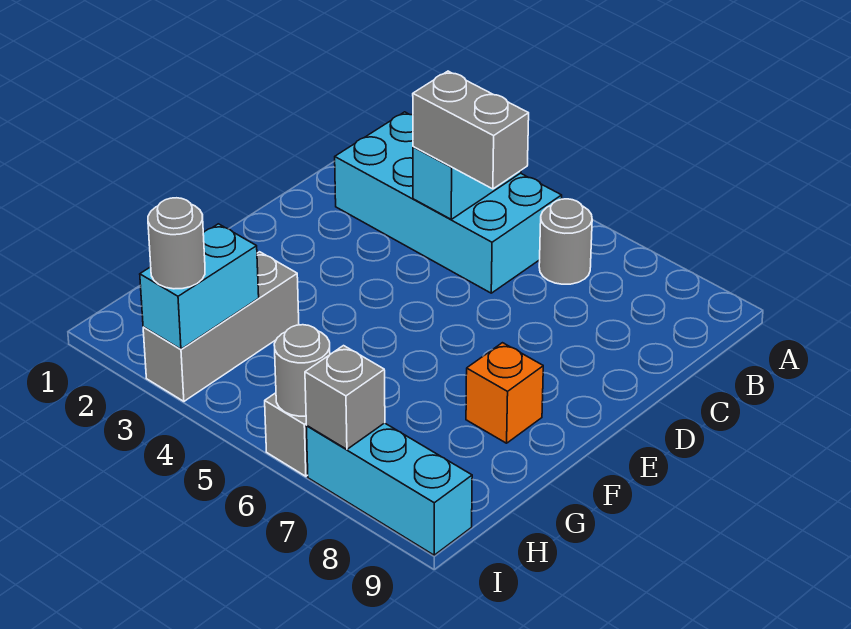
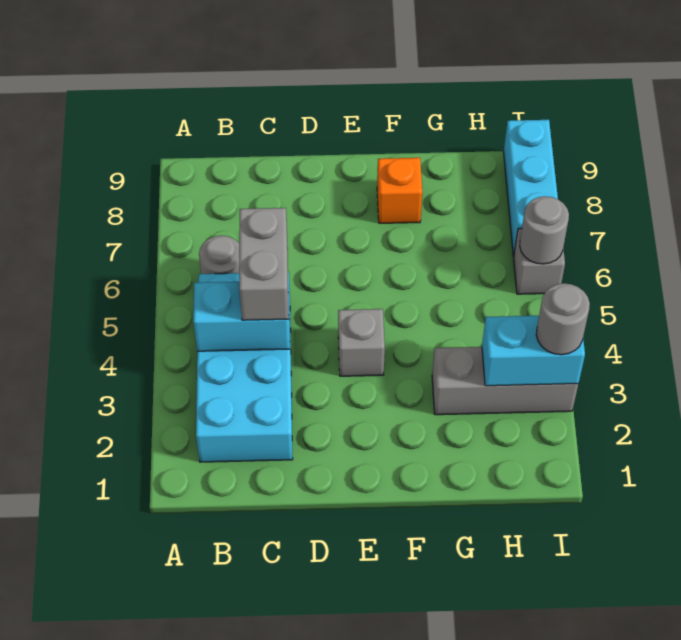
grey brick I7 level 2 -> grey brick E4 level 1

